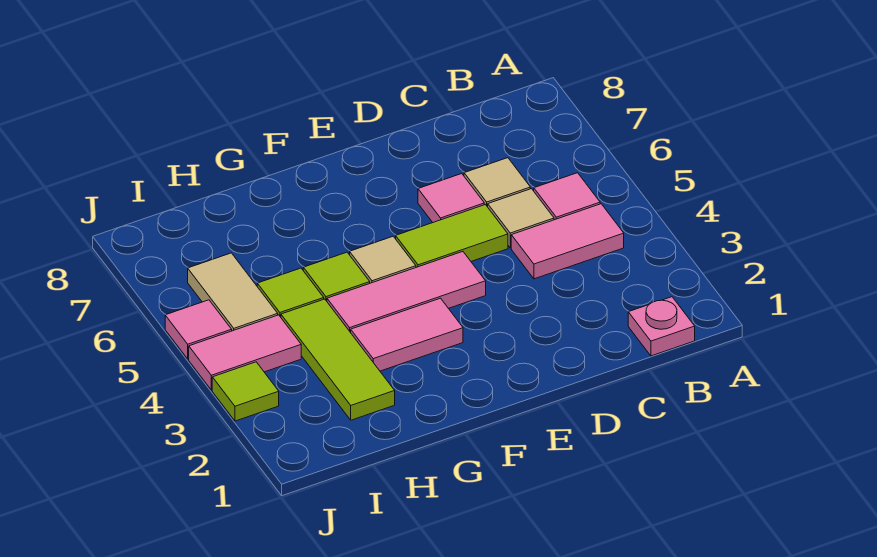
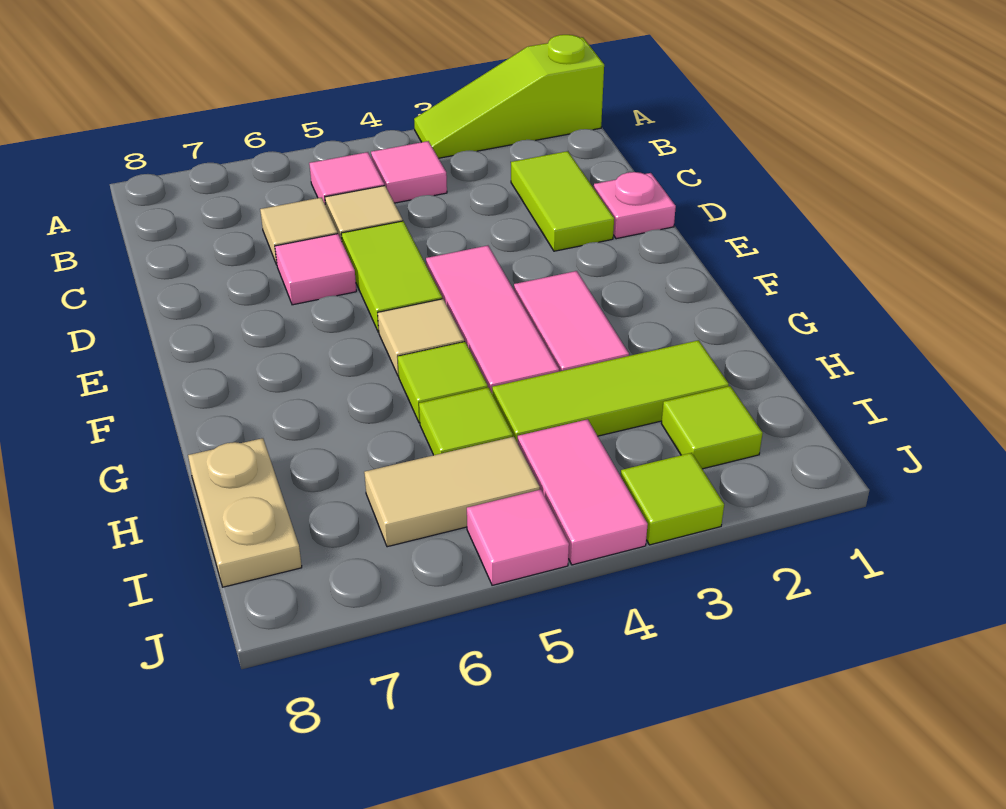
none -> lime slope A1:A3 level 1 top 1
pink plate B1 level 1 -> pink plate D1 level 1
pink tile B4:C4 level 1 -> pink tile B4 level 1
none -> lime tile C2:D2 level 1
none -> tan plate H8:I8 level 1
none -> lime tile I2 level 1

